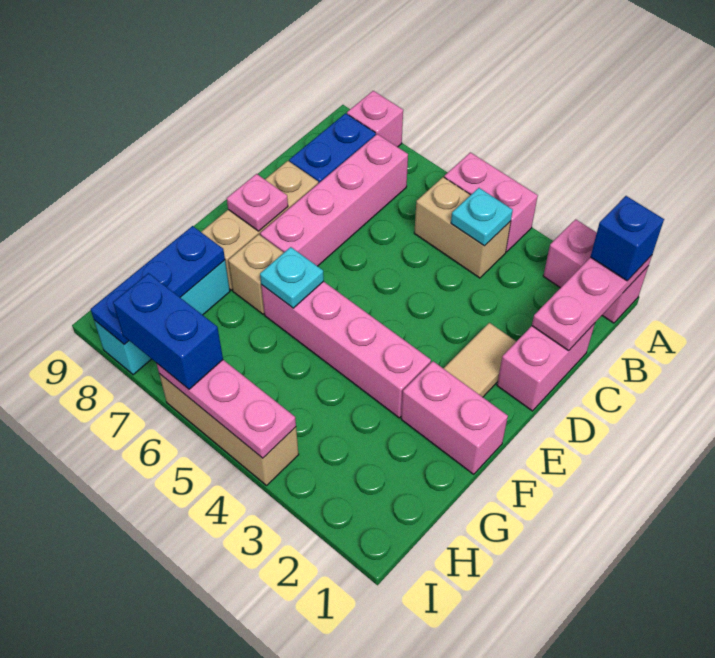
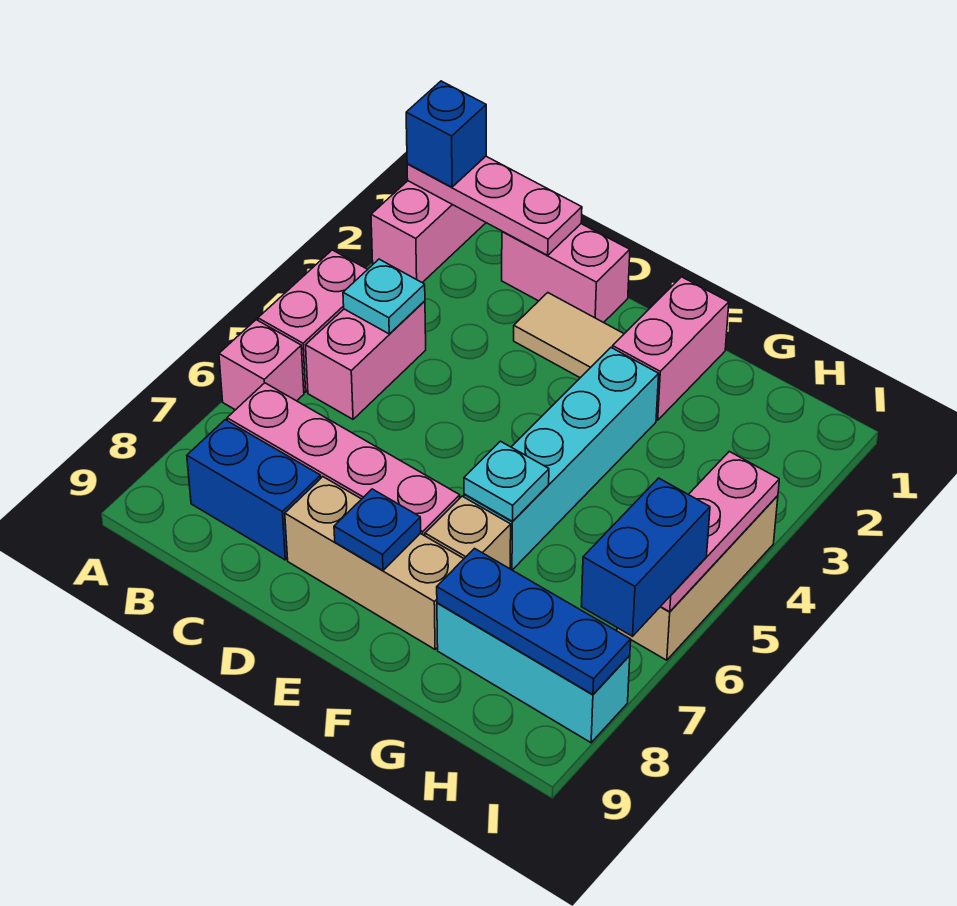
pink brick A8 level 1 -> pink brick A6 level 1
tan brick B4:B5 level 1 -> pink brick B4:B5 level 1
pink plate E8 level 2 -> blue plate E8 level 2
pink brick F3:F6 level 1 -> cyan brick F3:F6 level 1

